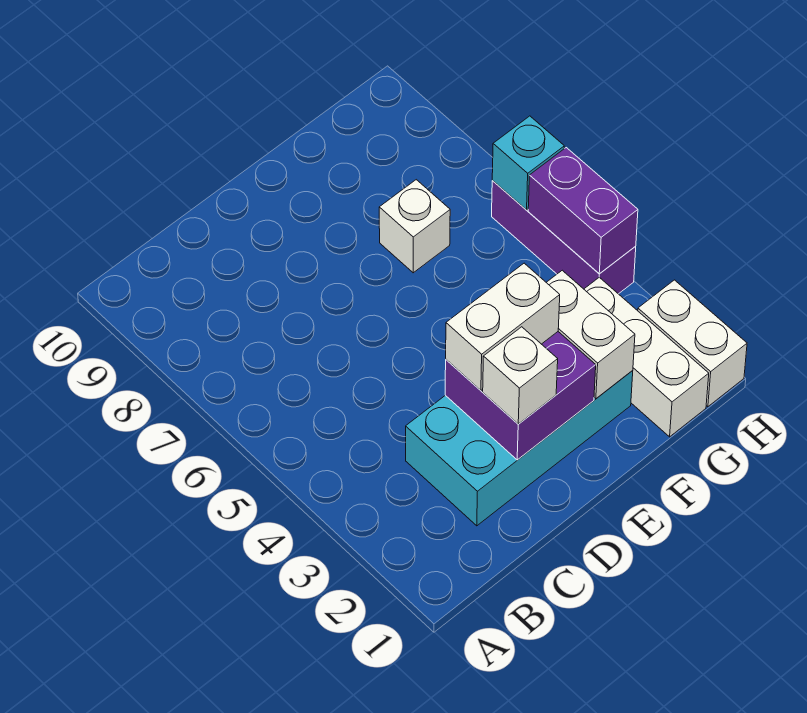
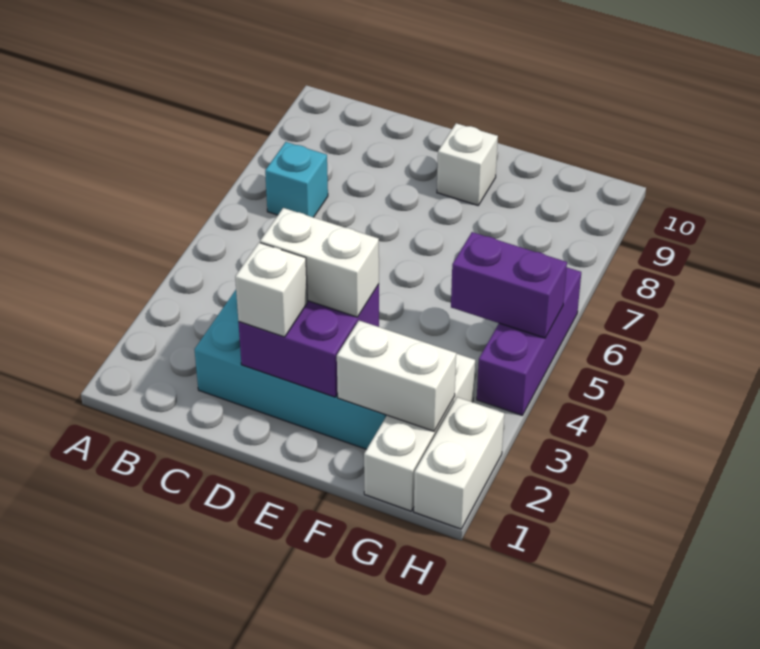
white brick F2:F3 level 2 -> white brick F2:G2 level 2
white brick F7 level 1 -> white brick E9 level 1
purple brick H4:H5 level 2 -> purple brick G5:H5 level 2
cyan brick H6 level 2 -> cyan brick B7 level 1

